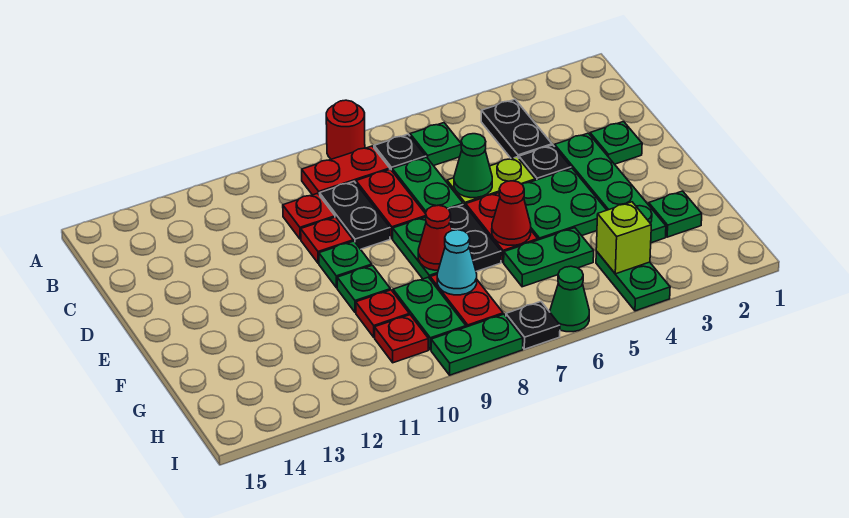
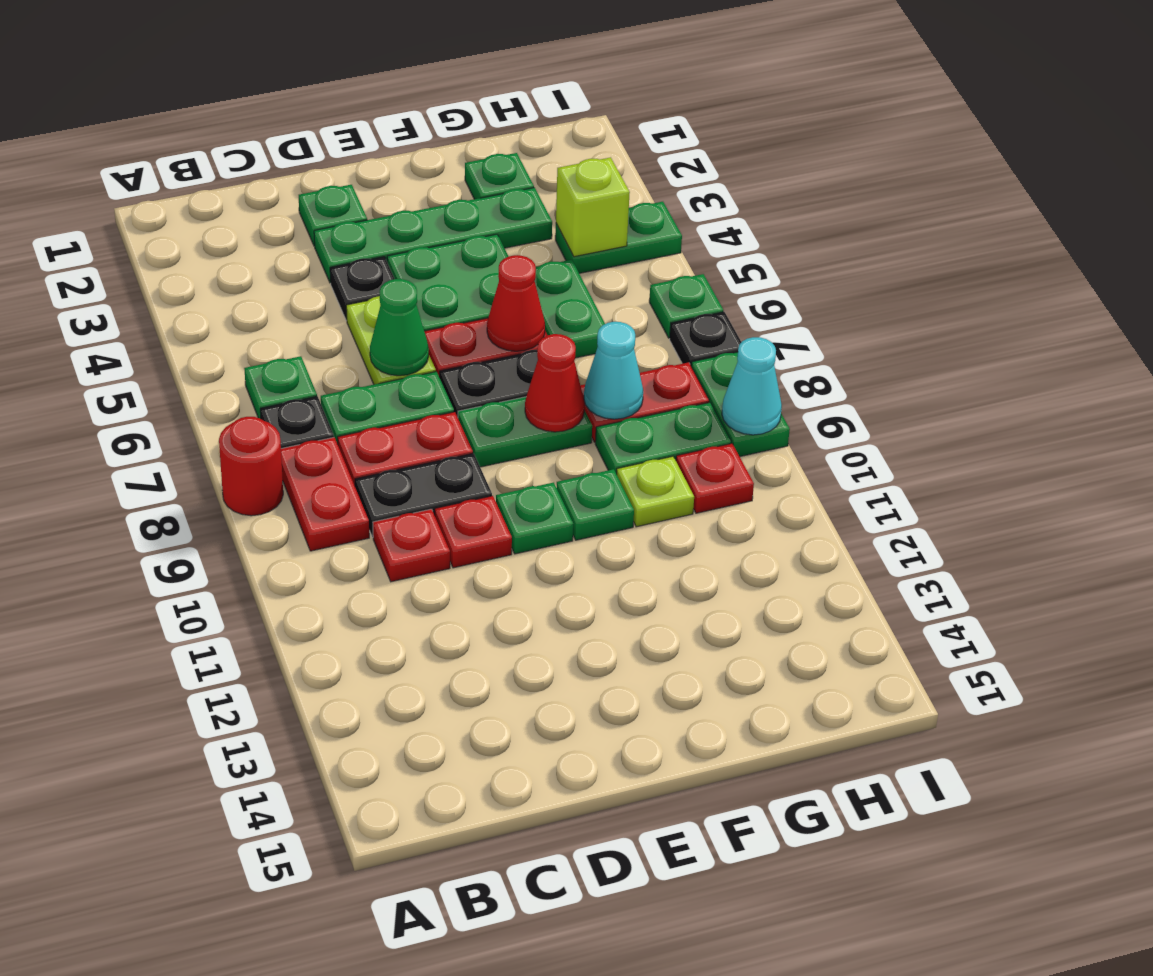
black plate B4:C4 level 1 -> none
red plate G10 level 1 -> lime plate G10 level 1
green cone I6 level 1 -> green plate I6 level 1
none -> cyan cone I9 level 2

